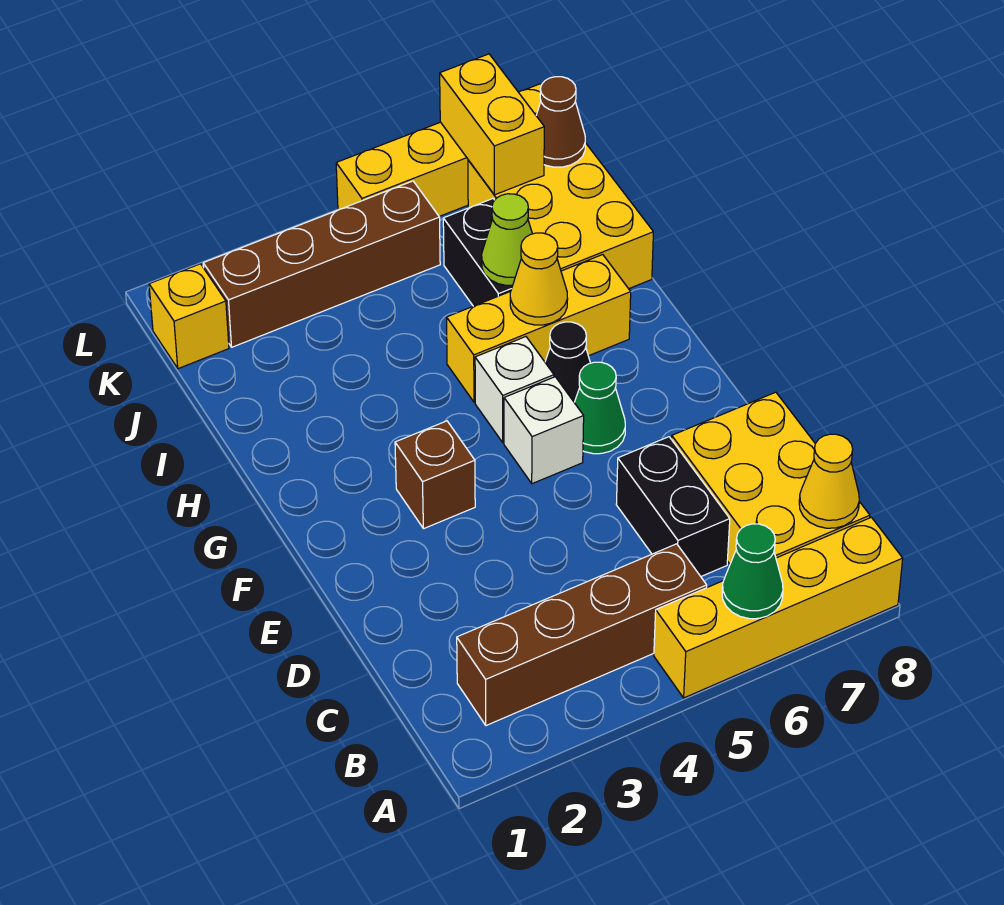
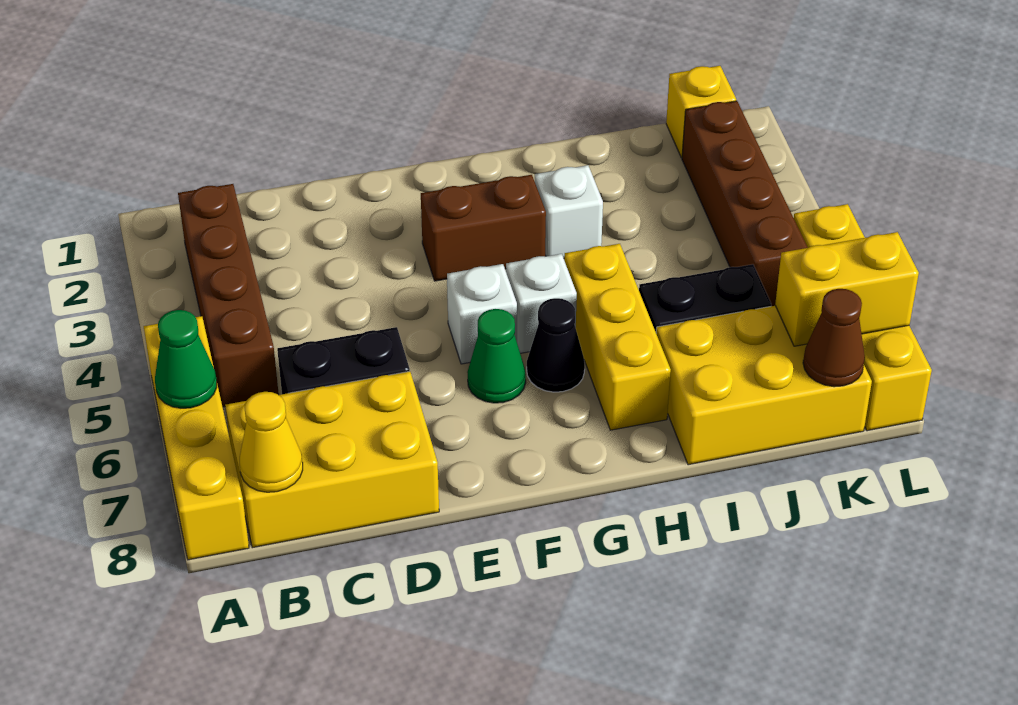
brown brick F3 level 1 -> brown brick F3:G3 level 1
none -> white brick H3 level 1
yellow cone H6 level 2 -> none
lime cone I6 level 2 -> none

